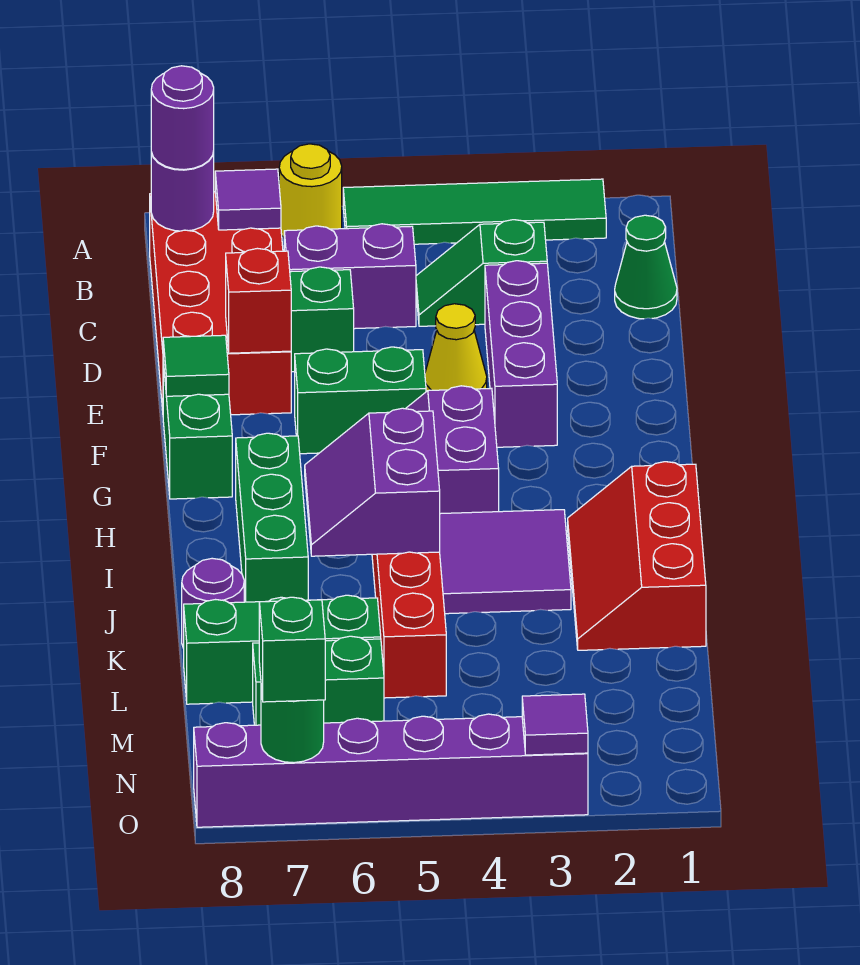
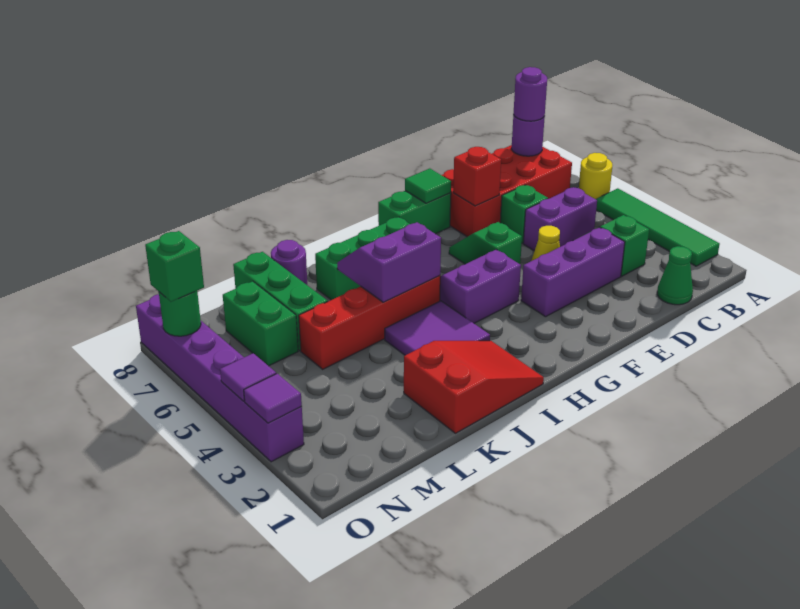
purple tile B7 level 2 -> purple tile O4 level 2
purple brick C5:C6 level 1 -> purple brick C5:D5 level 1
green brick F5:F6 level 1 -> green slope F5:F6 level 1 top 5
red slope I1:K2 level 1 top 1 -> red slope I1:K2 level 1 top K

